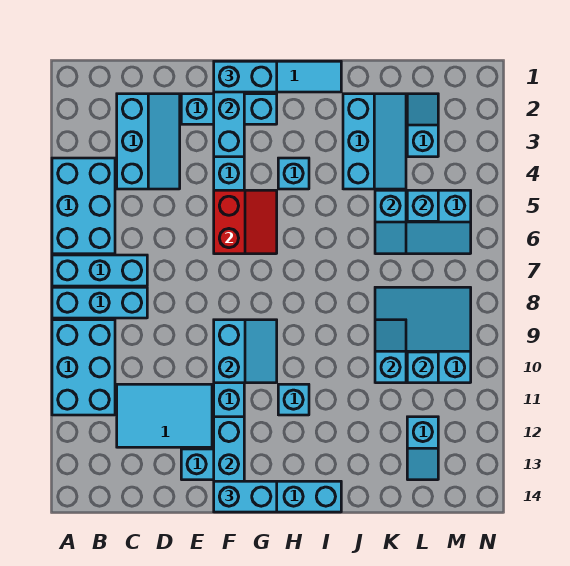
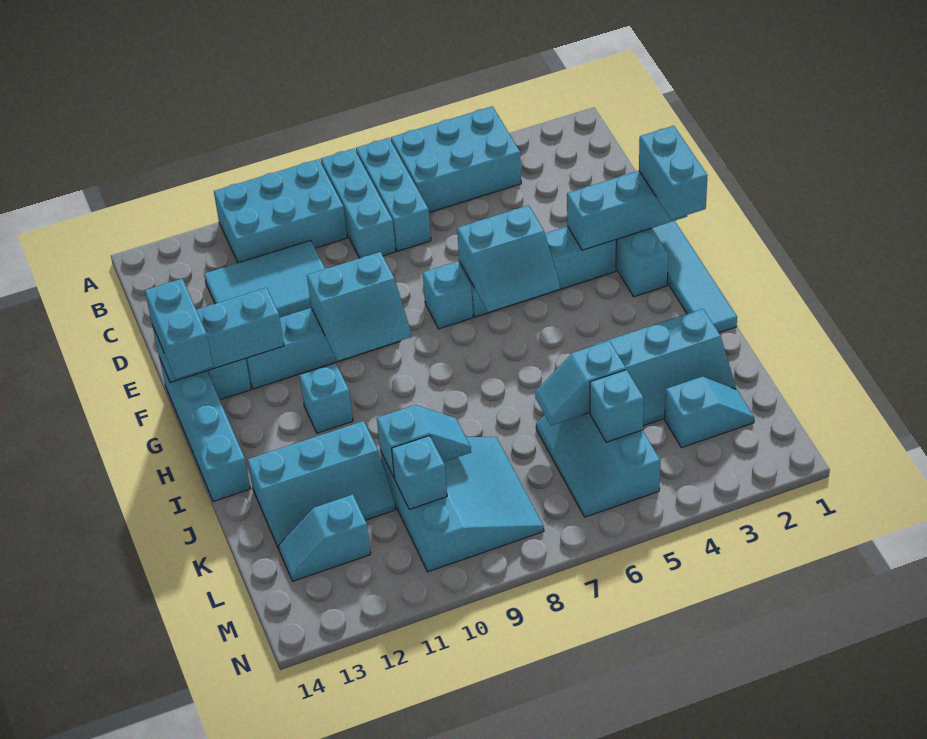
cyan slope C2:D4 level 1 top C -> cyan slope J11:K13 level 1 top J
cyan tile C11:E12 level 1 -> cyan tile C10:D12 level 1
red slope F5:G6 level 2 top F -> cyan slope F5:G6 level 2 top F
cyan brick H4 level 1 -> cyan brick F7 level 1

